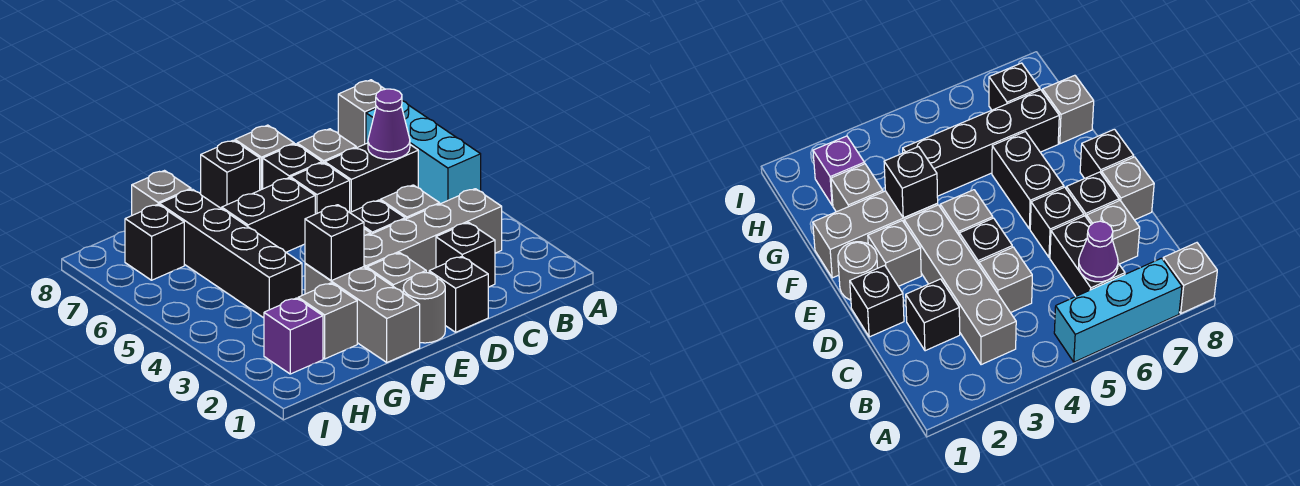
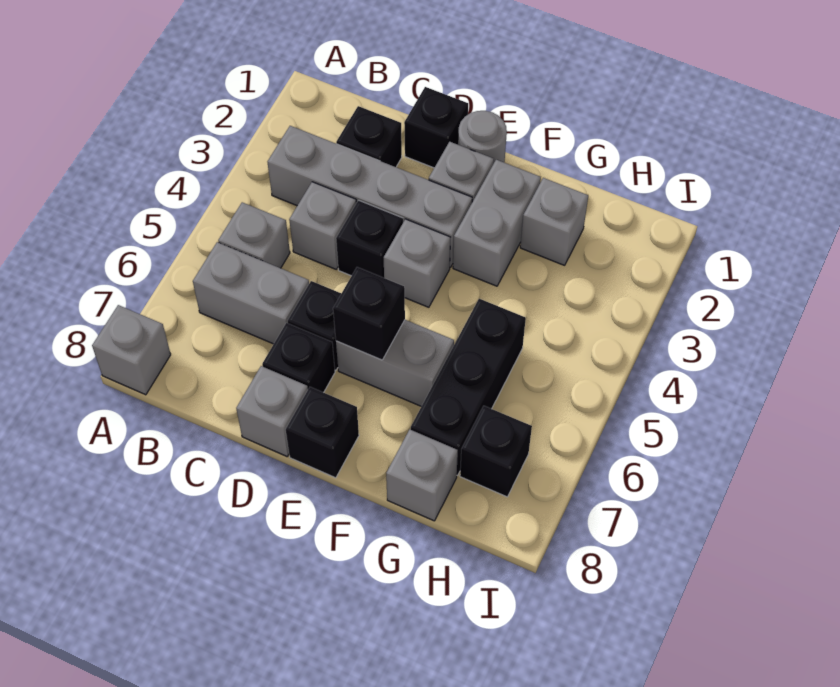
cyan brick A5:A7 level 1 -> none
black brick B6:C6 level 1 -> grey brick B6:C6 level 1
purple cone B6 level 2 -> none
grey brick C7 level 1 -> grey brick B5 level 1
black brick E6:F6 level 1 -> grey brick E6:F6 level 1
grey brick F1:F3 level 1 -> grey brick F2:F3 level 1
black brick F3 level 2 -> black brick E6 level 2
black brick G4:G7 level 1 -> black brick G5:G7 level 1
purple brick H2 level 1 -> none

